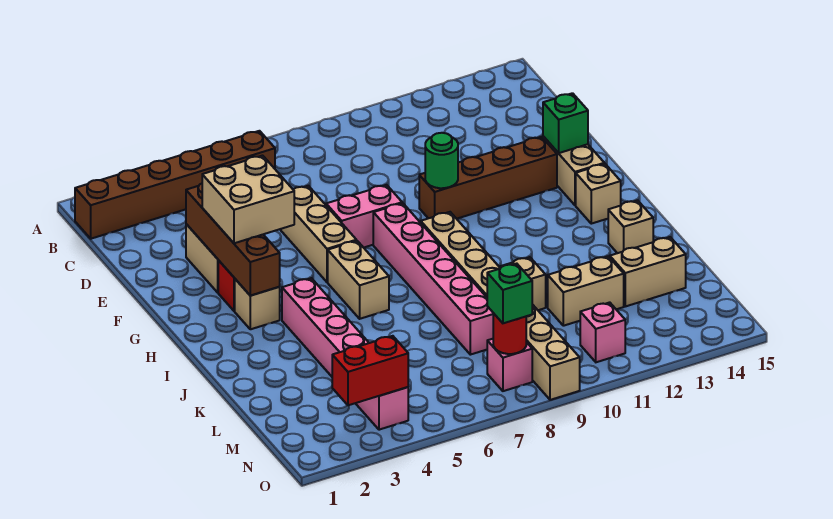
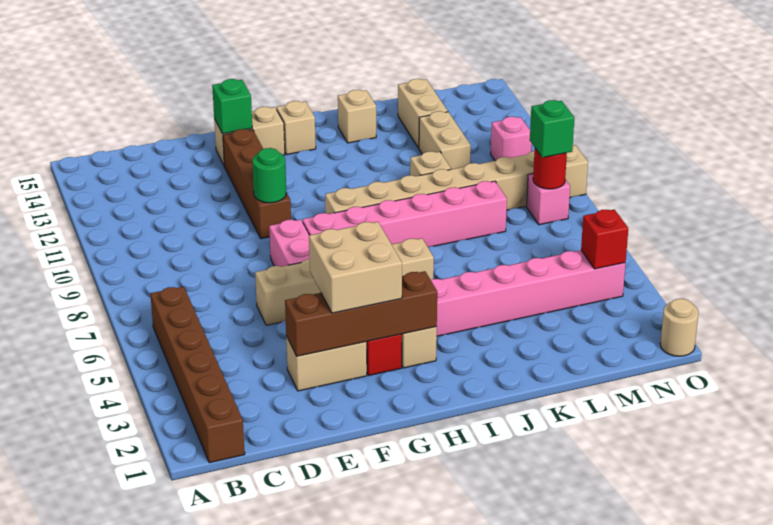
red brick N3:N4 level 2 -> red brick N4 level 2
none -> tan round brick O1 level 1

